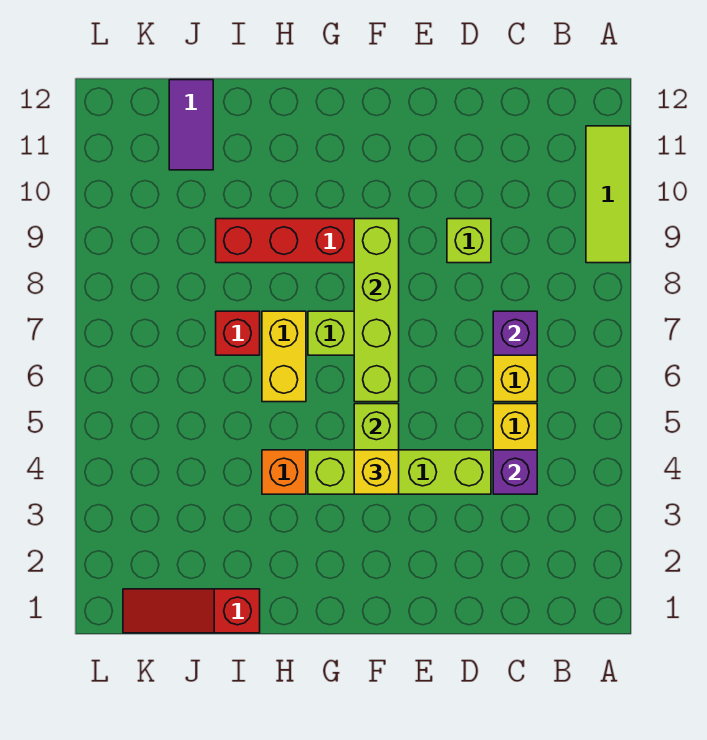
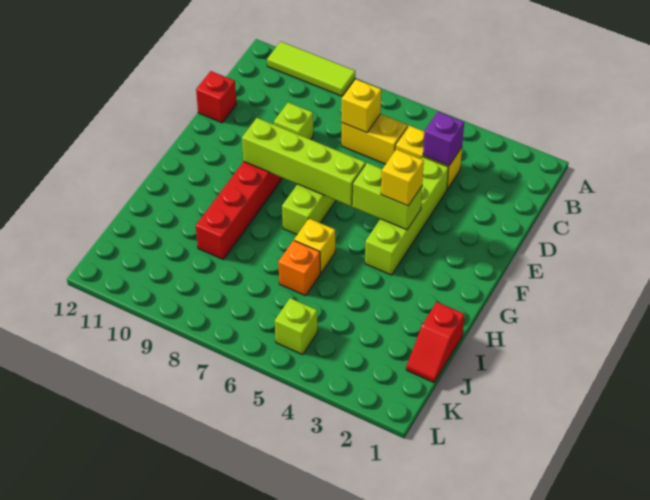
purple brick C7 level 2 -> yellow brick C7 level 2
orange brick H4 level 1 -> orange brick I6 level 1
yellow brick H6:H7 level 1 -> yellow brick H6 level 1
red slope I1:K1 level 1 top I -> red slope I1:J1 level 1 top I
red brick I7 level 1 -> red brick D12 level 1
purple tile J11:J12 level 1 -> none
none -> lime brick K5 level 1

